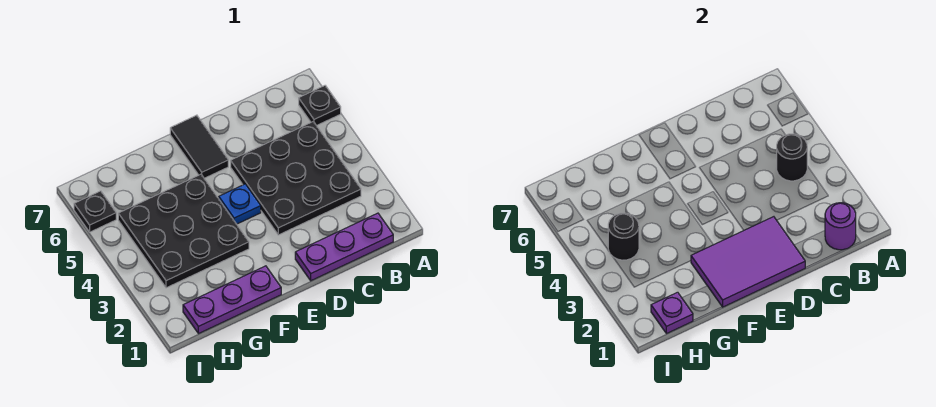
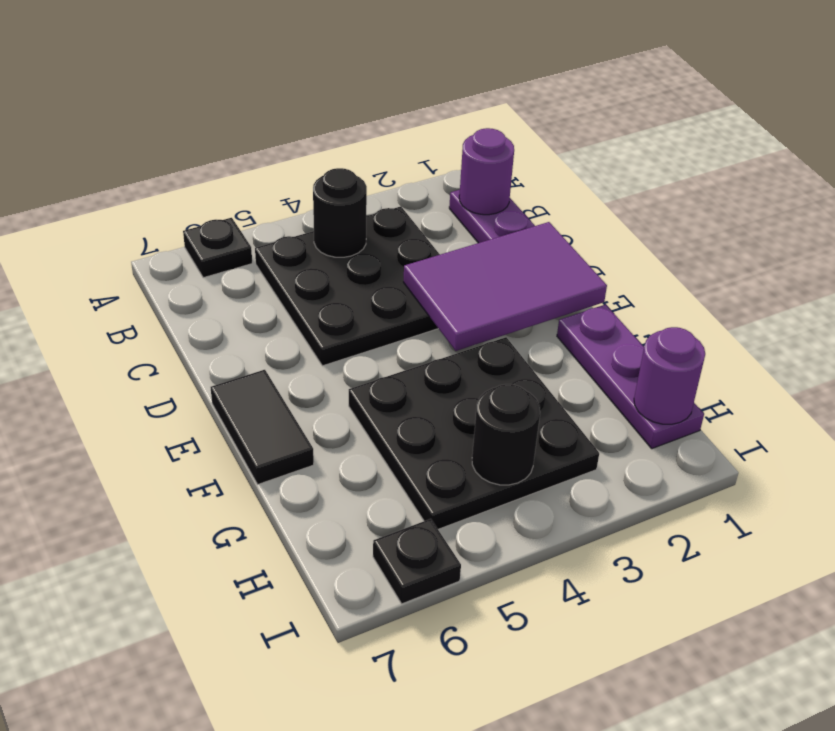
purple tile D1:F2 level 2 -> purple tile D1:E3 level 2
blue plate E4 level 1 -> none
black tile E6:E7 level 1 -> black tile E7:F7 level 1
purple plate H1 level 2 -> purple round brick H1 level 2

